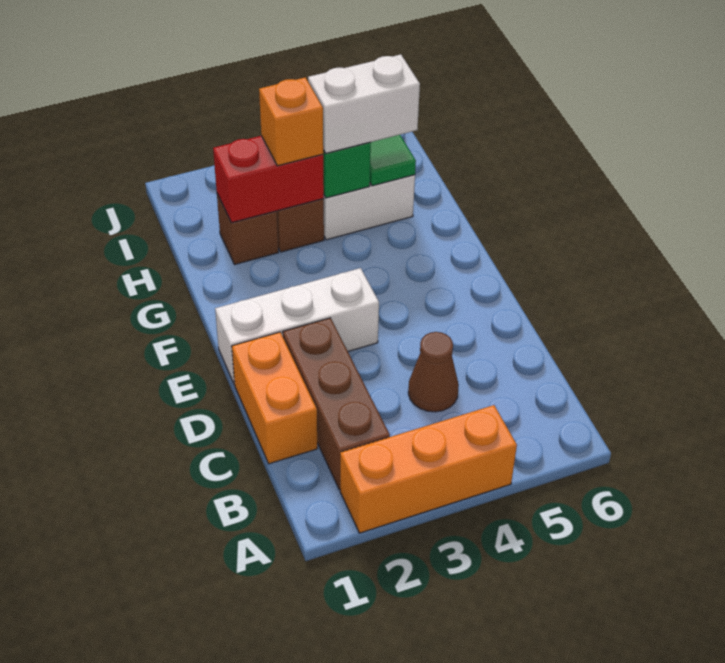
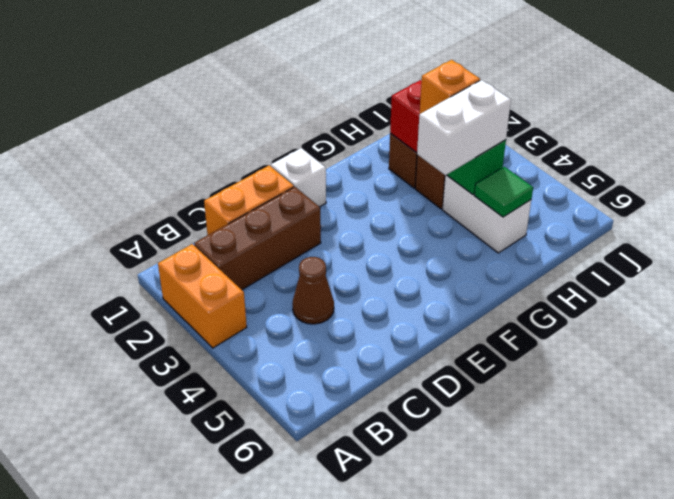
orange brick A2:A4 level 1 -> orange brick A2:A3 level 1
white brick E1:E3 level 1 -> white brick E1 level 1
white brick H4:H5 level 3 -> white brick G4:H4 level 3

